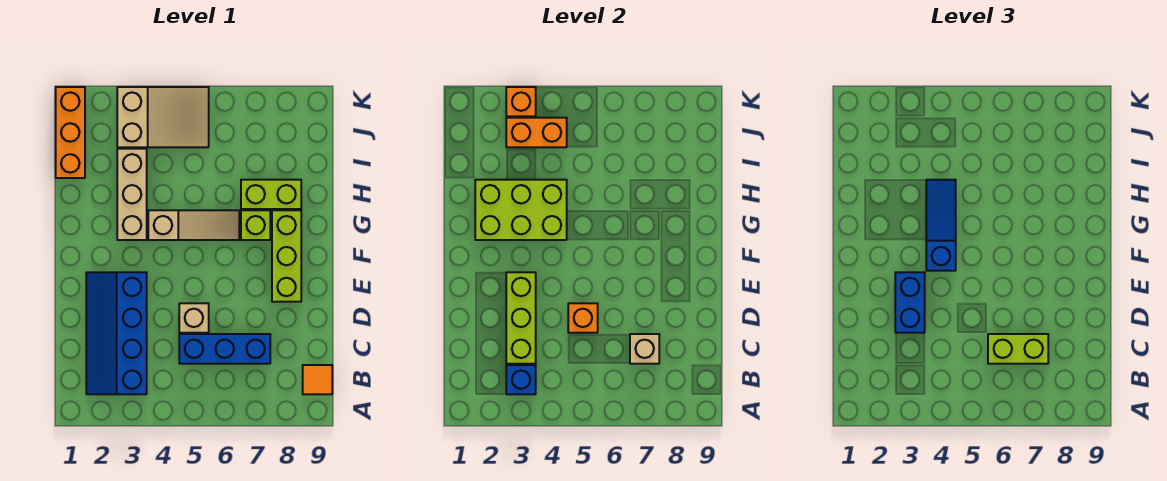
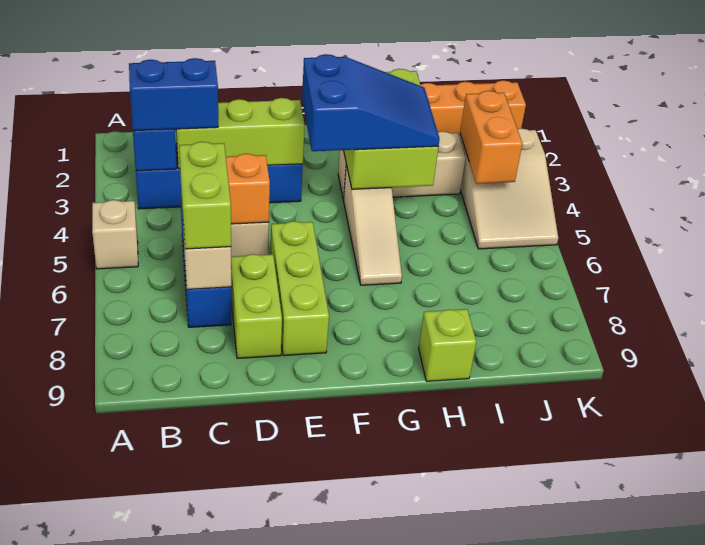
none -> tan brick A5 level 1
orange tile B9 level 1 -> none
blue brick D3:E3 level 3 -> blue brick B3:C3 level 3
lime brick E8:G8 level 1 -> lime brick E6:E8 level 1
blue slope F4:H4 level 3 top F -> blue slope F3:H4 level 3 top F
lime brick G7 level 1 -> lime brick H9 level 1
lime brick H7:H8 level 1 -> lime brick D7:D8 level 1
orange brick K3 level 2 -> none

